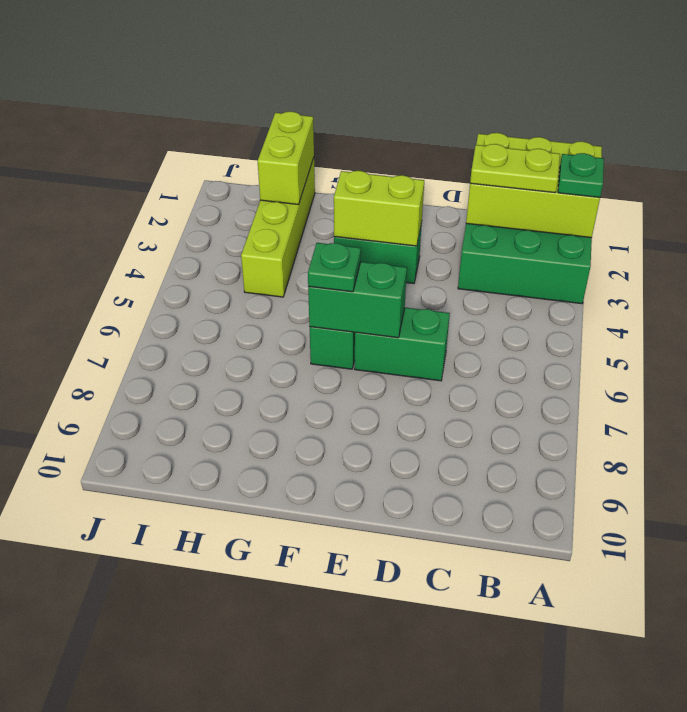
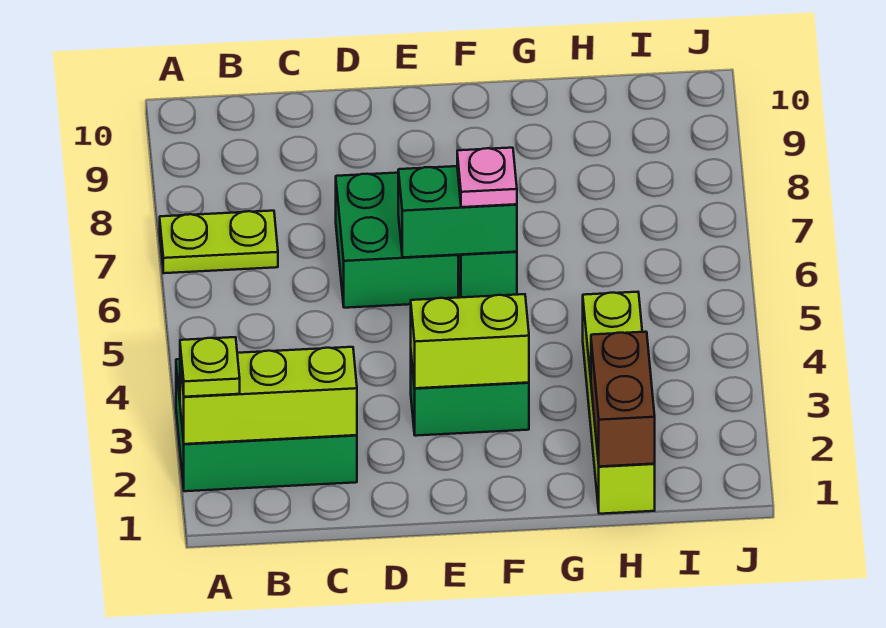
lime brick A1:C2 level 2 -> lime brick A2:C2 level 2
green plate A2 level 3 -> lime plate A2 level 3
lime plate B2:C2 level 3 -> lime plate A7:B7 level 1
green brick D6:E6 level 1 -> green brick D6:E7 level 1
green plate F6 level 3 -> pink plate F6 level 3
lime brick H1:H2 level 2 -> brown brick H1:H2 level 2

